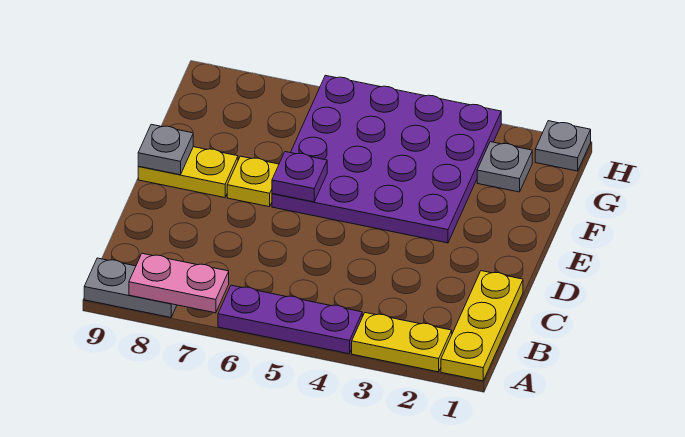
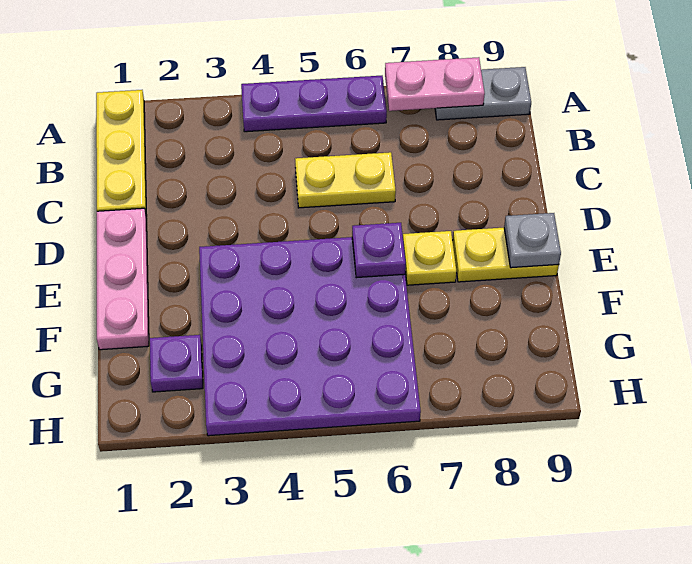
yellow plate A2:A3 level 1 -> yellow plate C5:C6 level 1
none -> pink plate D1:F1 level 1
grey plate G2 level 1 -> purple plate G2 level 1
grey plate H1 level 1 -> none

